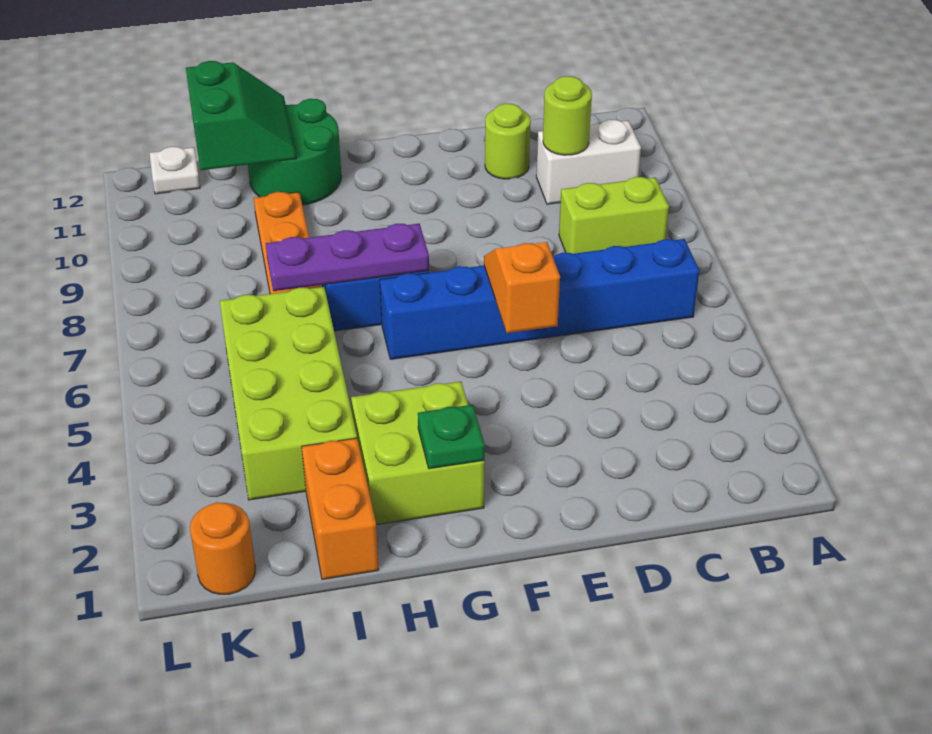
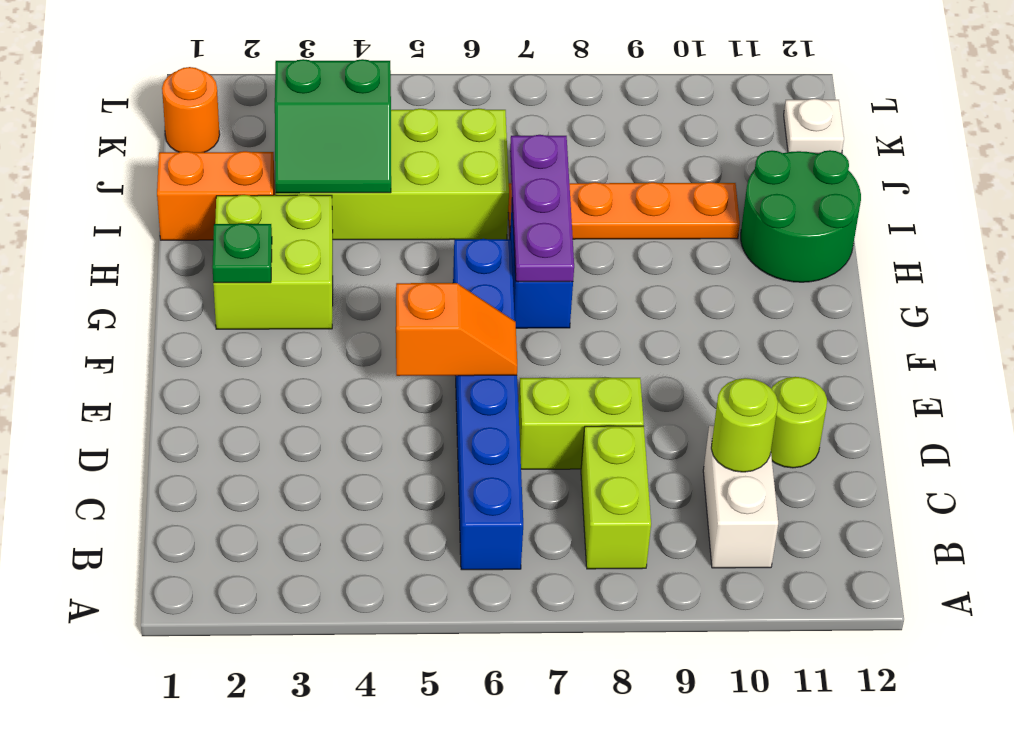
none -> lime brick D7:D8 level 1
green slope I11:J12 level 2 top J -> green slope I3:J4 level 2 top J

